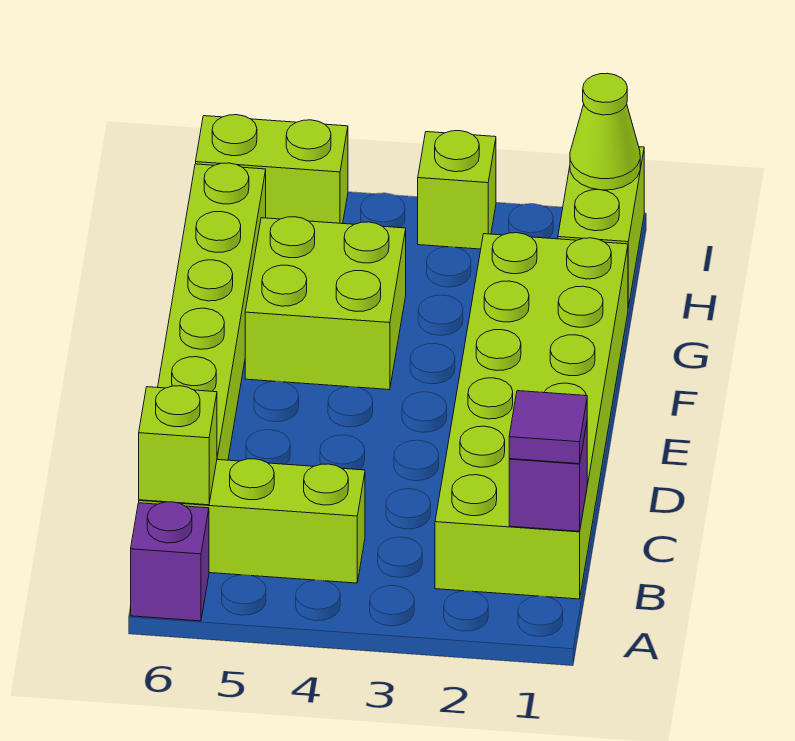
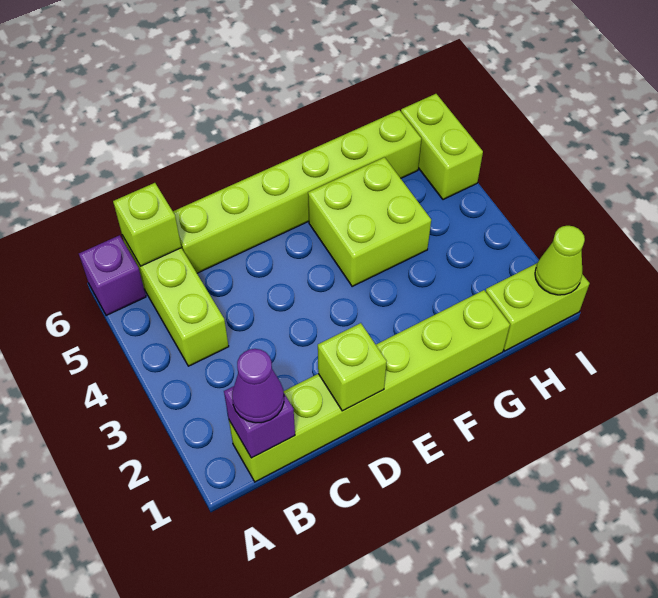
lime brick B1:G2 level 1 -> lime brick B1:G1 level 1
purple tile B1 level 3 -> purple cone B1 level 3
lime brick I3 level 1 -> lime brick D1 level 2

